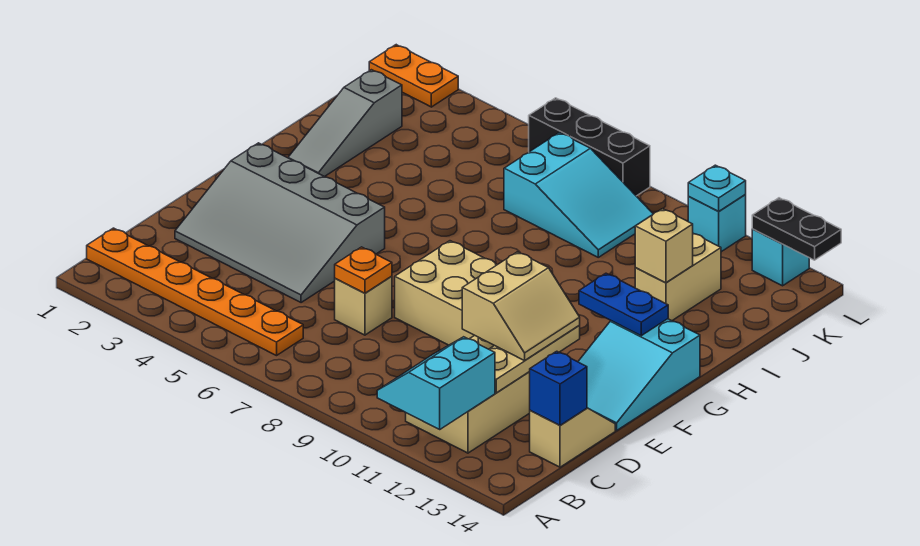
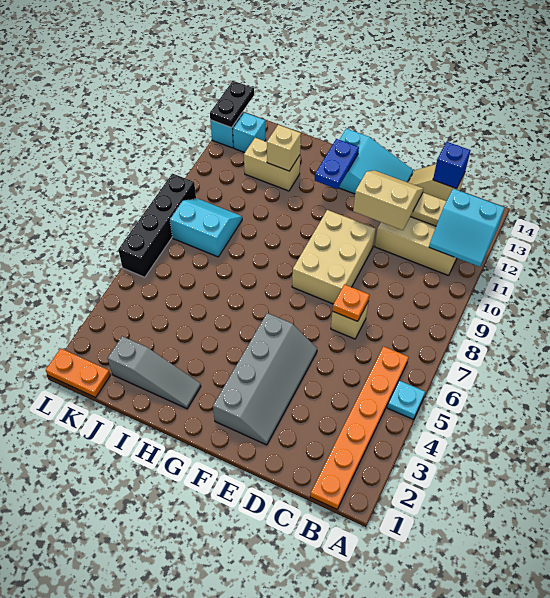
grey slope D2:F5 level 1 top F -> grey slope E2:F5 level 1 top F
cyan slope J7:K9 level 1 top 7 -> cyan slope J8:K9 level 1 top 8
orange plate L1:L2 level 1 -> orange plate K1:L1 level 1
black brick L6:L8 level 1 -> black brick L6:L9 level 1
cyan brick L11 level 1 -> cyan brick K13 level 1
cyan plate L11 level 2 -> cyan plate A5 level 1

